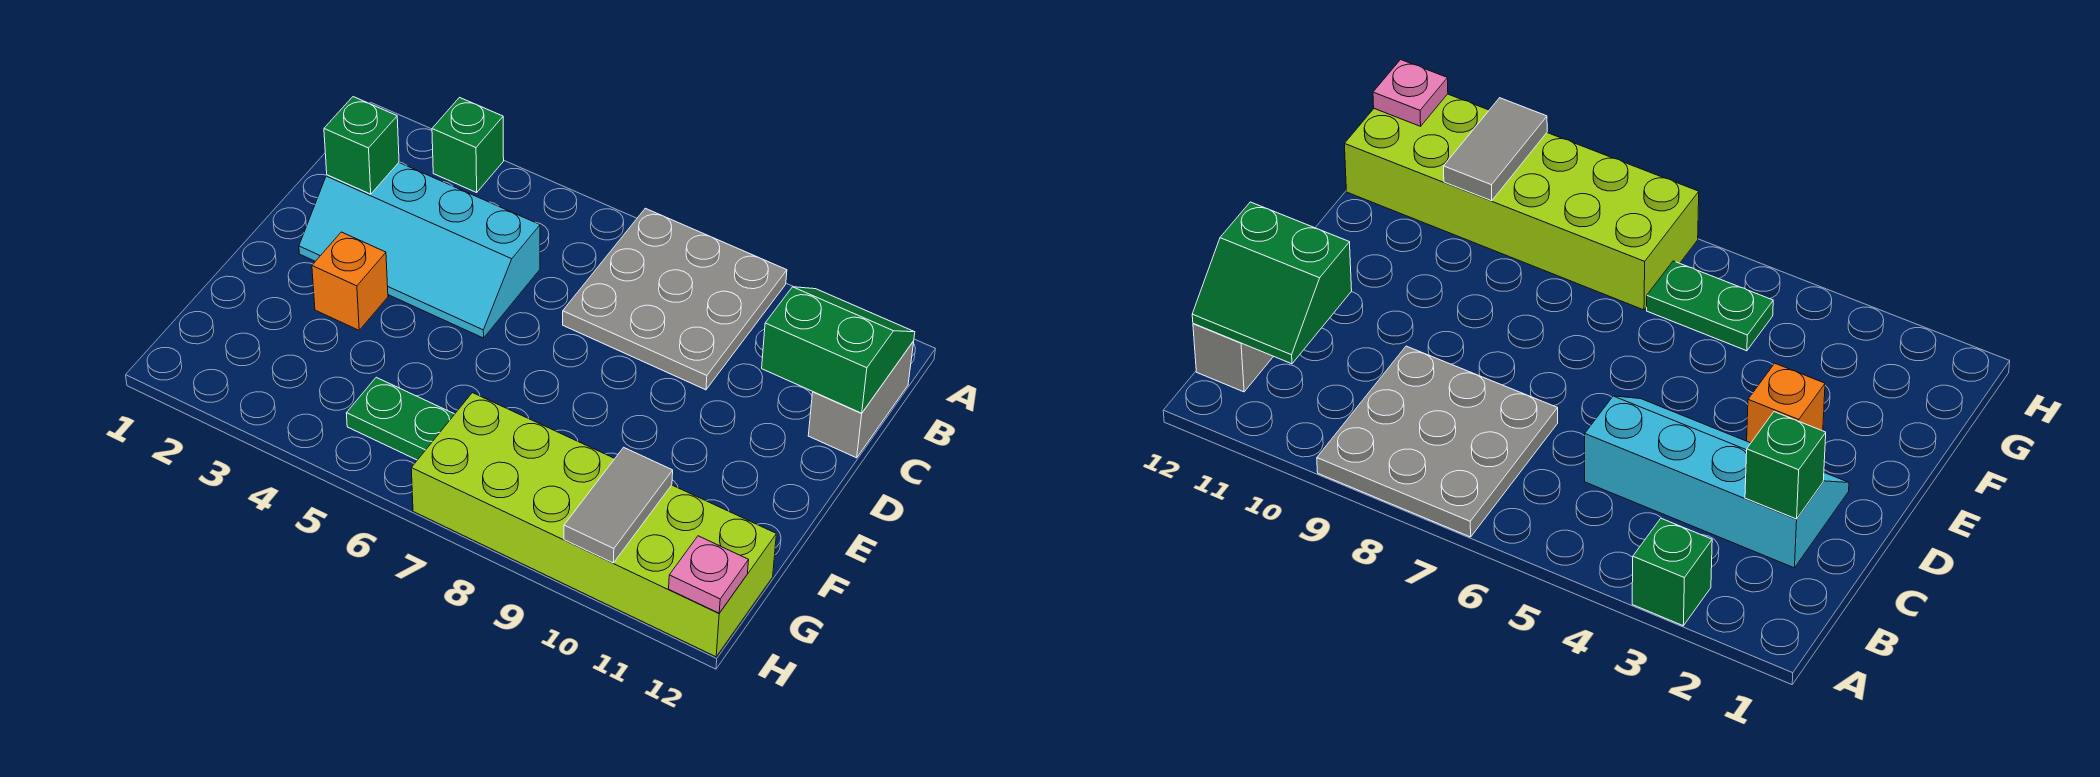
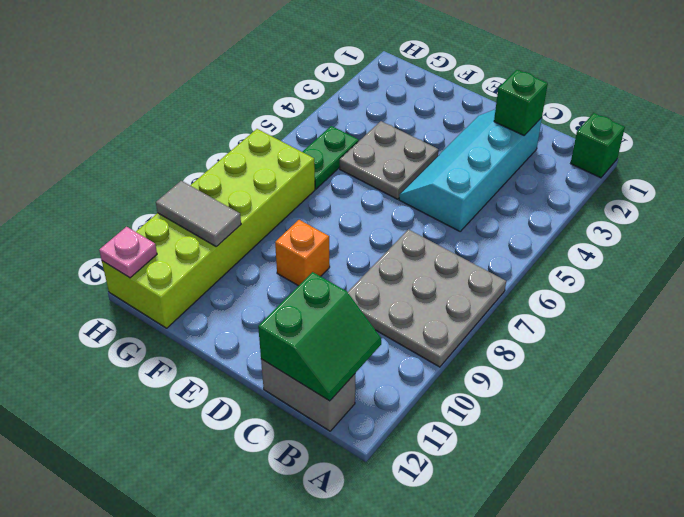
green brick A3 level 1 -> green brick A1 level 1
orange brick E3 level 1 -> orange brick E9 level 1
none -> grey plate E4:F5 level 1

